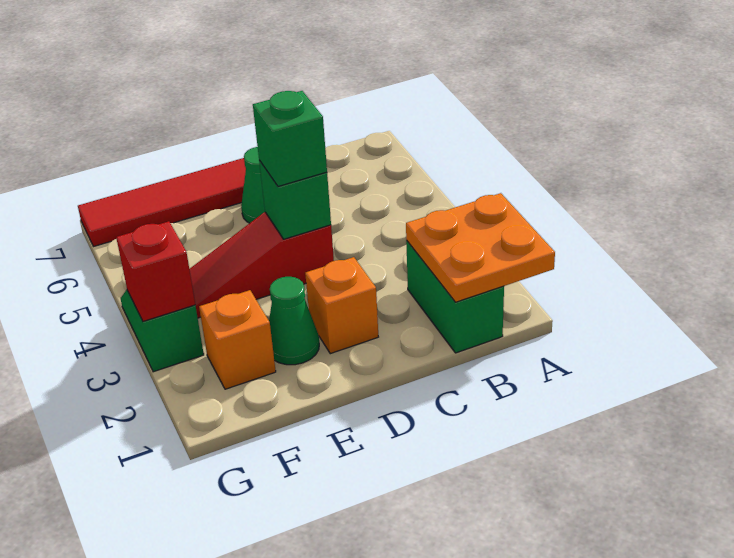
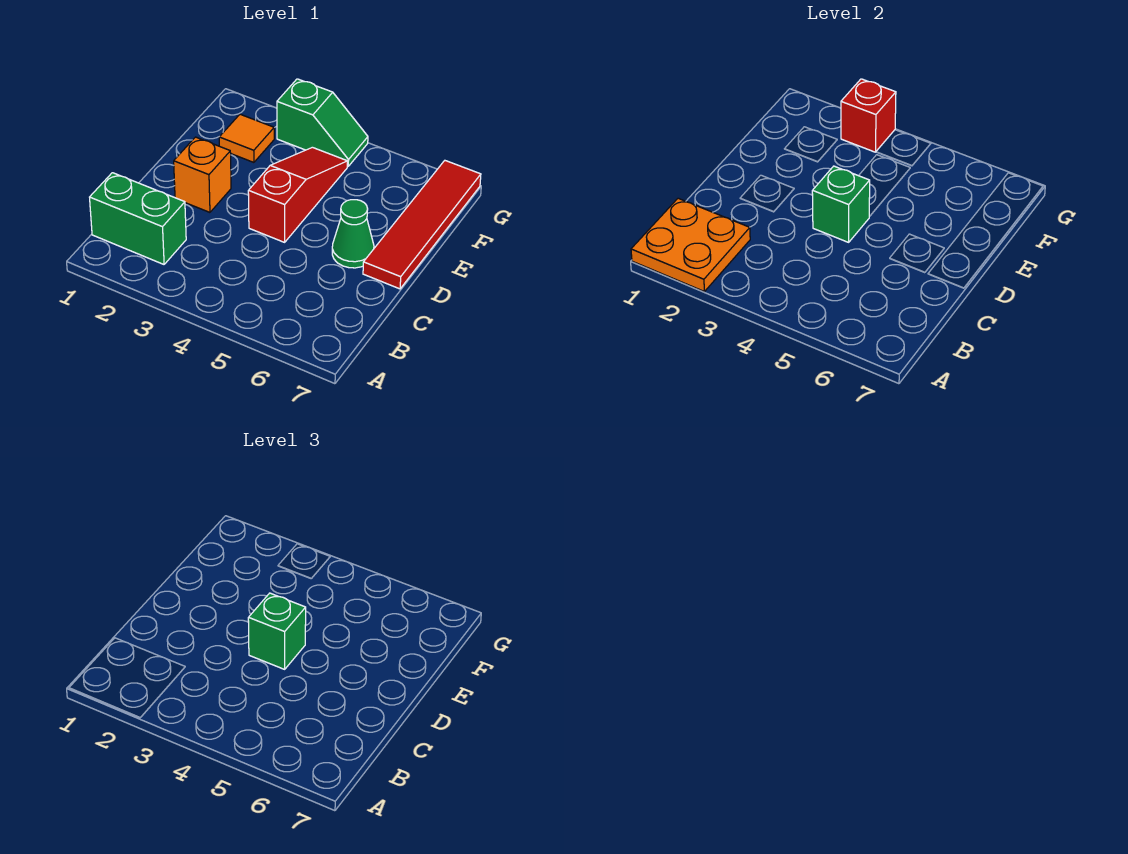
green cone E2 level 1 -> none
orange brick F2 level 1 -> orange tile F2 level 1

